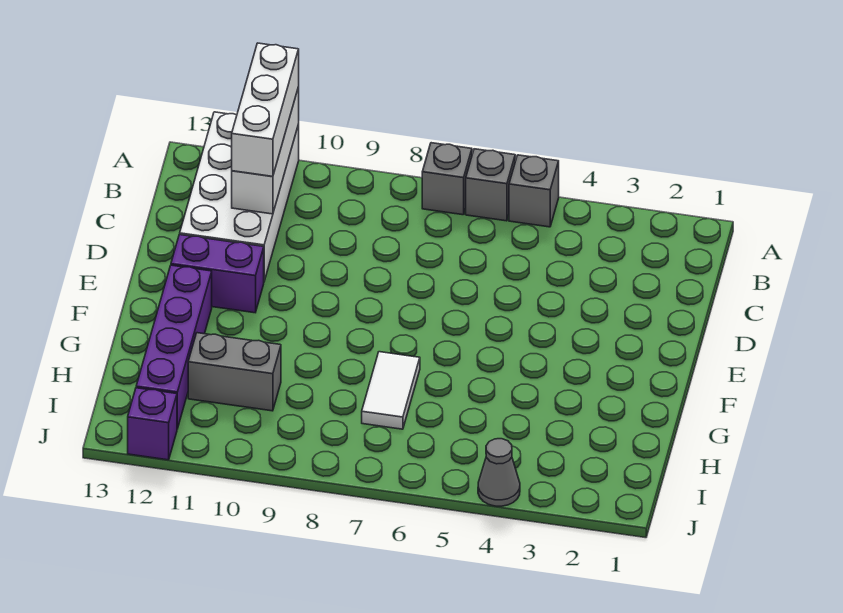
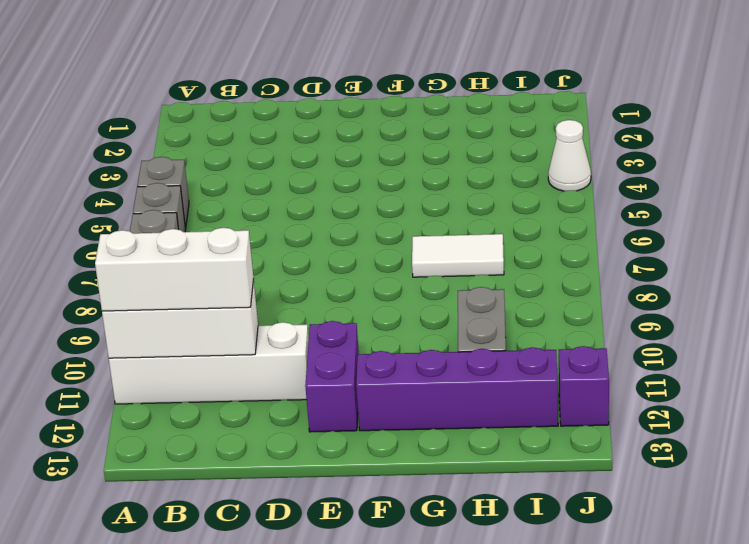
white brick A11:D12 level 1 -> white brick A11:D11 level 1
grey cone J4 level 1 -> white cone J4 level 1

